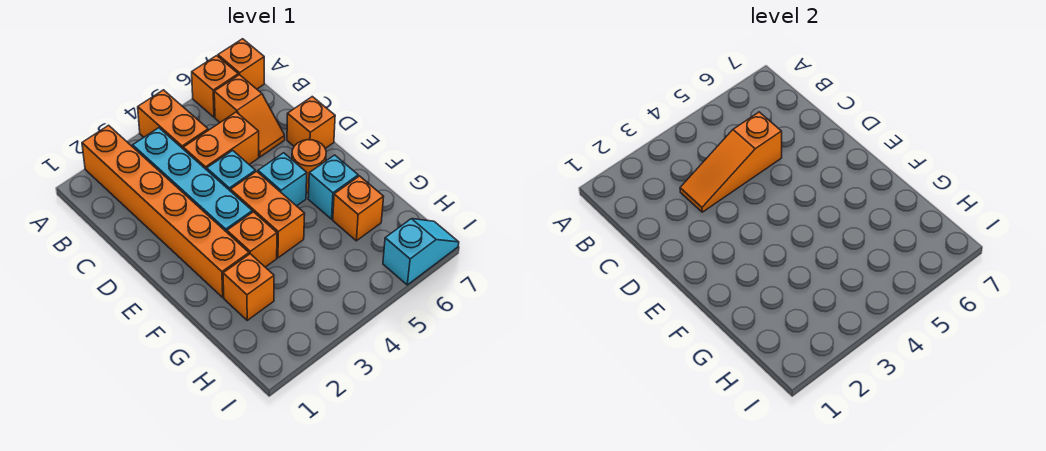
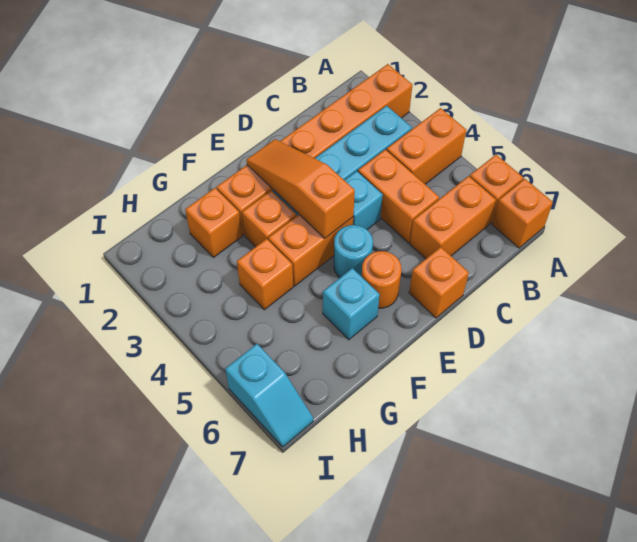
orange slope B6:C6 level 1 top B -> orange brick B6:C6 level 1
orange slope C3:C5 level 2 top 5 -> orange slope E2:E4 level 2 top 4
cyan brick E5 level 1 -> cyan round brick E5 level 1
orange brick G6 level 1 -> orange brick G4 level 1

